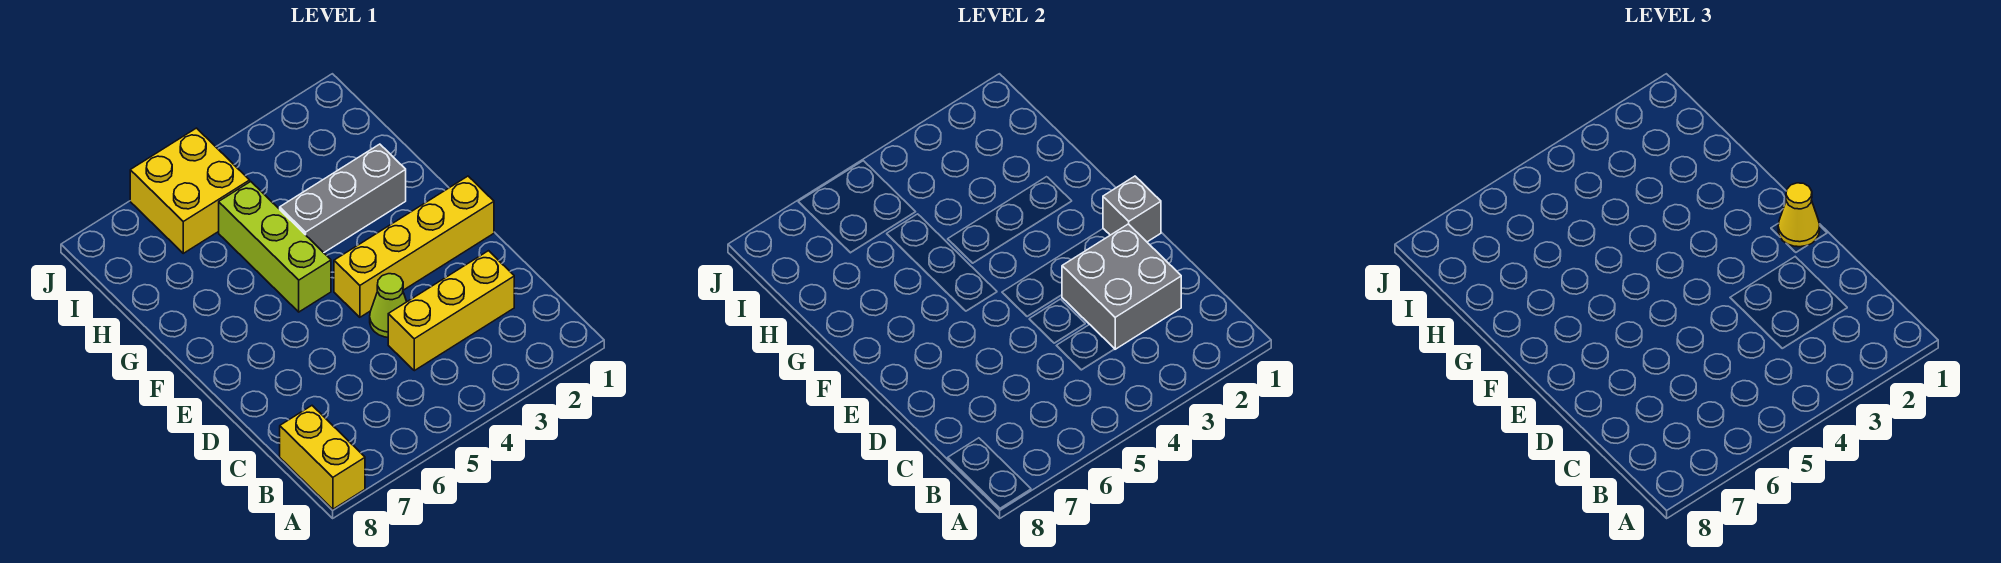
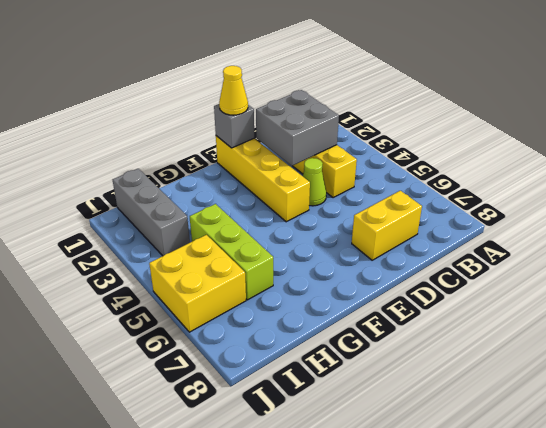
yellow brick A8:B8 level 1 -> yellow brick C7:D7 level 1
lime brick F5:H5 level 1 -> lime brick H4:H6 level 1
grey brick G2:G4 level 1 -> grey brick I1:I3 level 1

